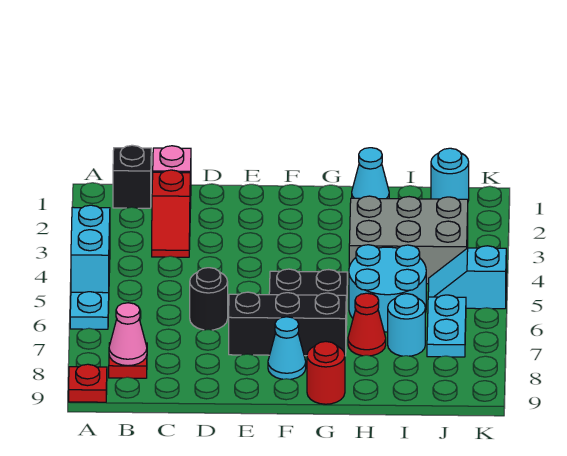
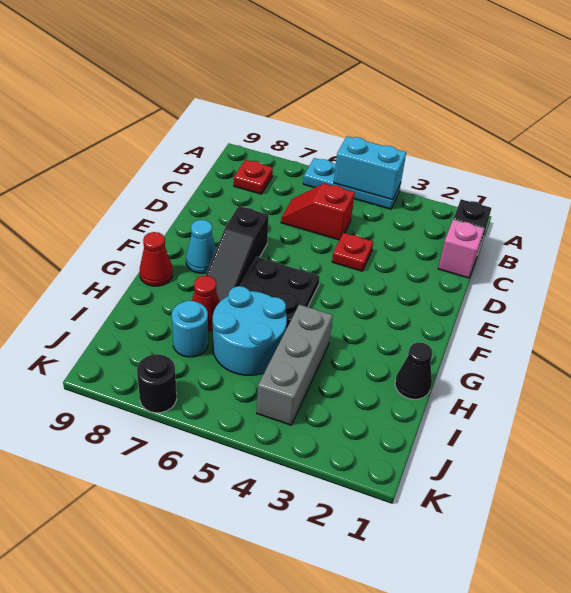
red plate A9 level 1 -> red plate D4 level 1
pink cone B8 level 2 -> none
red slope C2:C3 level 1 top 2 -> red slope C5:C6 level 1 top 5
black round brick D6 level 1 -> black round brick K7 level 1
black brick E7:G7 level 1 -> black slope E7:G7 level 1 top E
red round brick G9 level 1 -> red cone G9 level 1
cyan cone H1 level 1 -> black cone H1 level 1
grey brick H3:J4 level 1 -> grey brick H4:J4 level 1
cyan round brick J1 level 1 -> none
cyan slope J5:K5 level 1 top K -> none
cyan plate J6:J7 level 1 -> none

